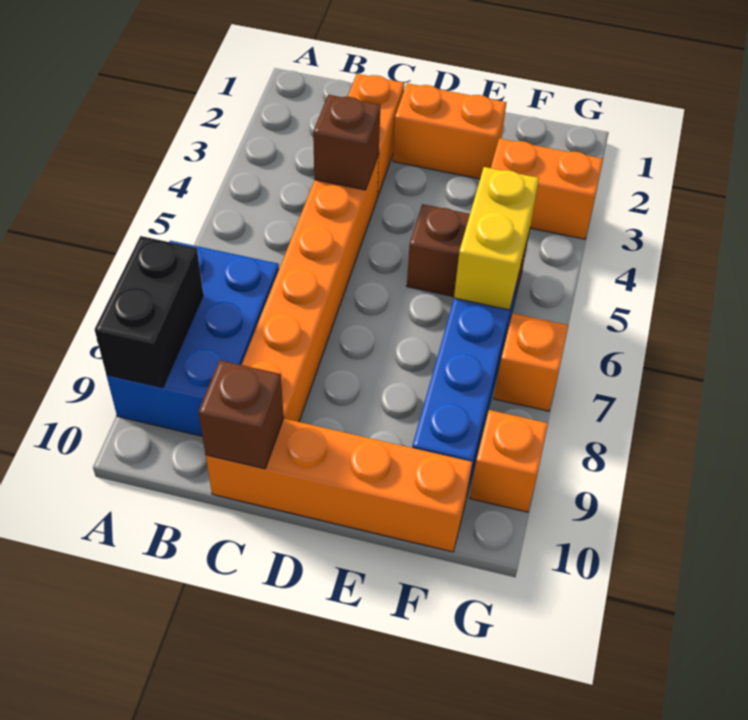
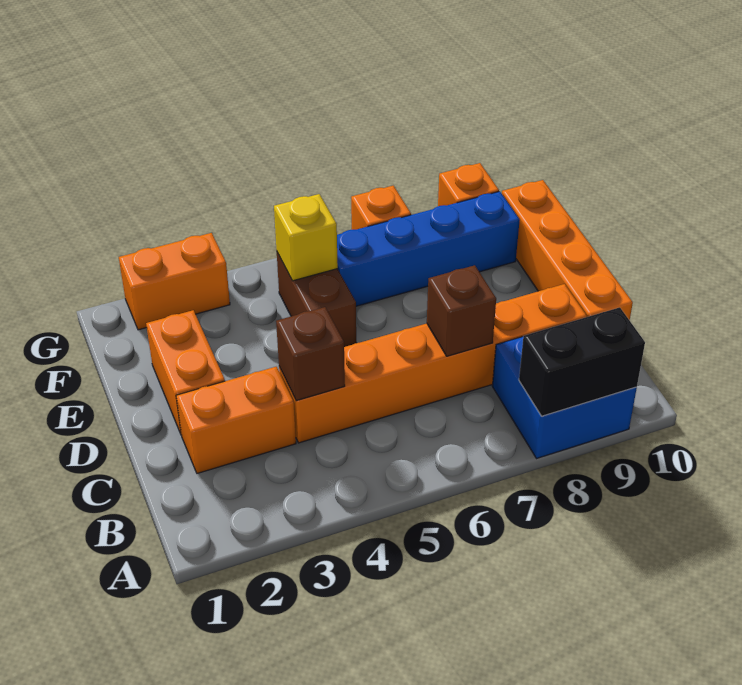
blue brick A7:B9 level 1 -> blue brick A8:B9 level 1
brown brick C10 level 2 -> brown brick C7 level 2
orange brick F3:G3 level 1 -> orange brick G2:G3 level 1
yellow brick F5:F6 level 2 -> yellow brick F5 level 2

